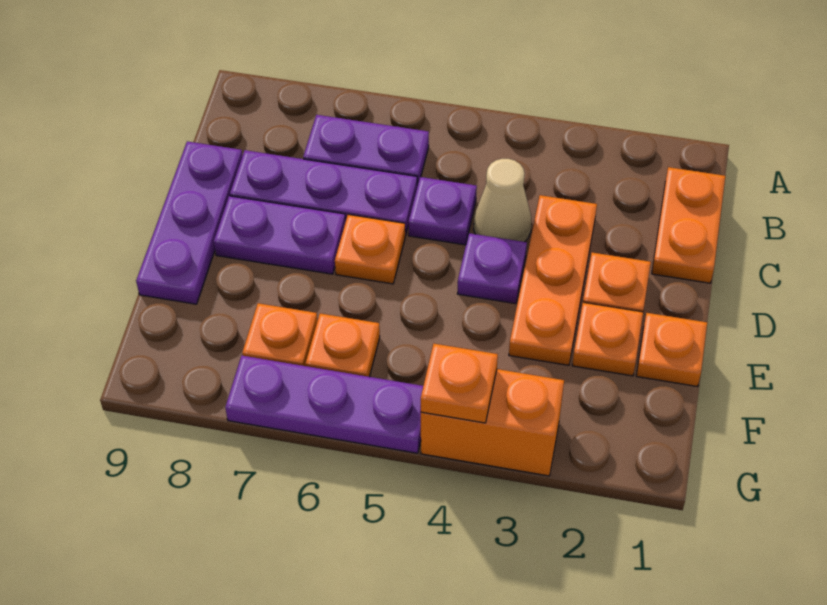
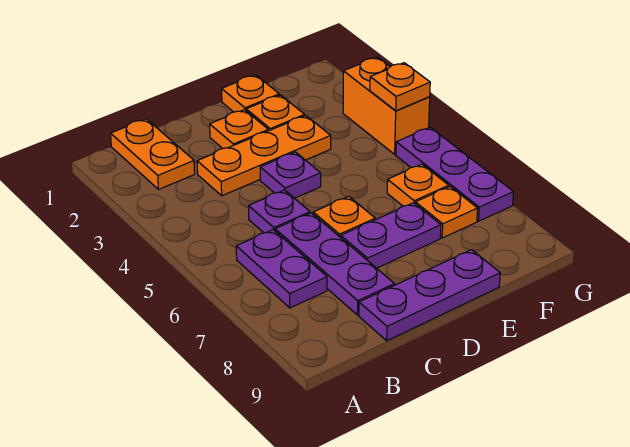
orange plate B1:C1 level 1 -> orange plate B1:B2 level 1
tan cone C4 level 1 -> none
purple plate D7:D8 level 1 -> purple plate D7:E7 level 1

